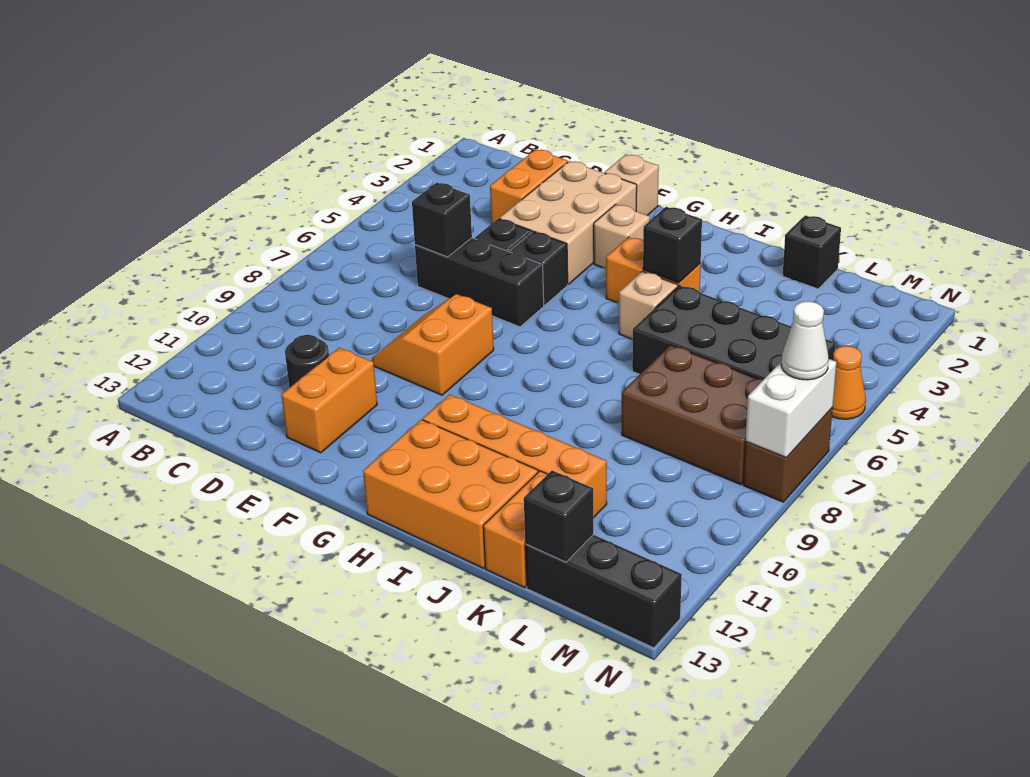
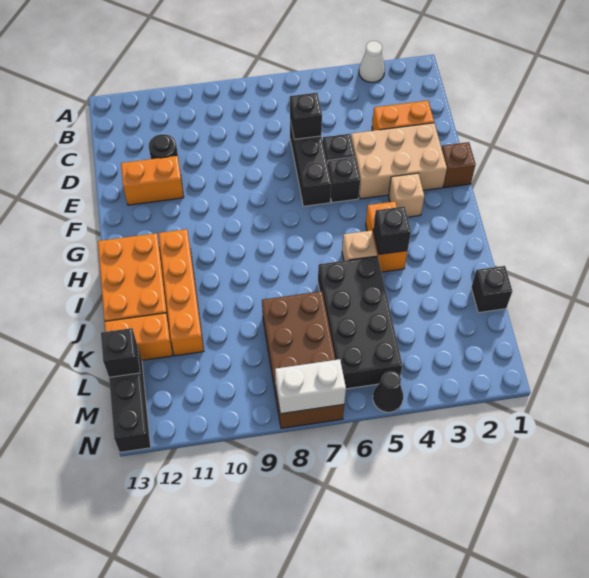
orange slope E8:F9 level 1 top F -> none
tan brick F1 level 1 -> brown brick F1 level 1
orange cone N5 level 1 -> black cone N5 level 1
white cone N7 level 3 -> white cone A3 level 1

